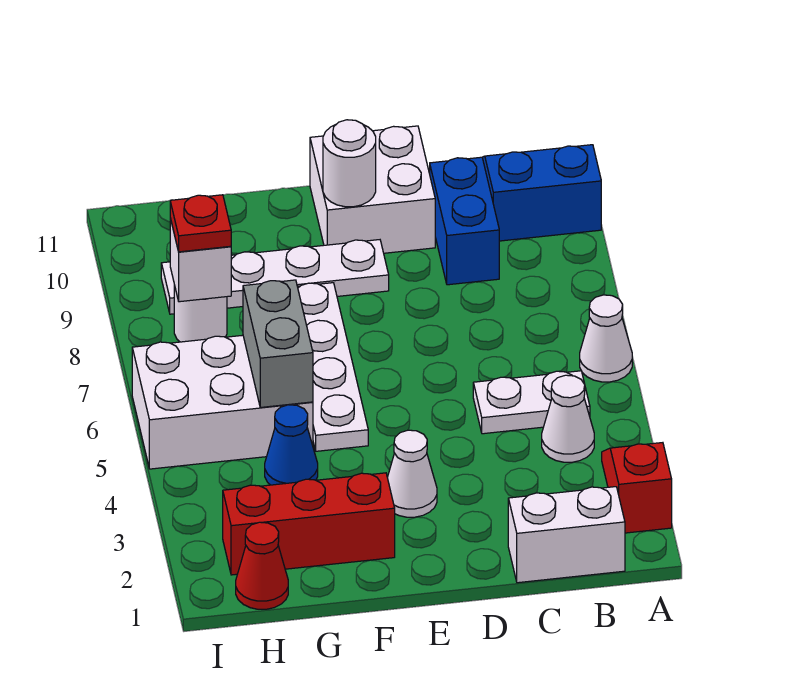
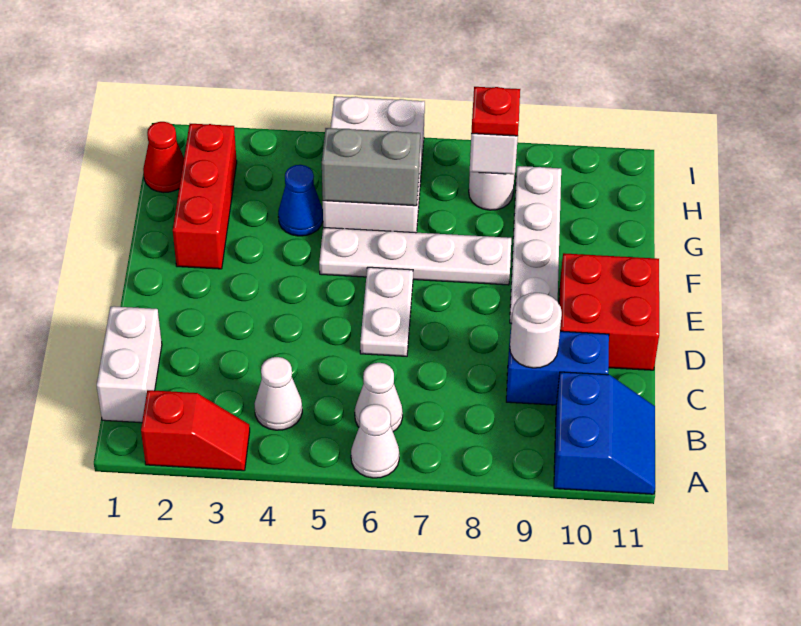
white plate B5:C5 level 1 -> white plate D6:E6 level 1
white brick D10:E11 level 1 -> red brick D10:E11 level 1
white cone E3 level 1 -> white cone B6 level 1
white round brick E10 level 2 -> white round brick C9 level 2

